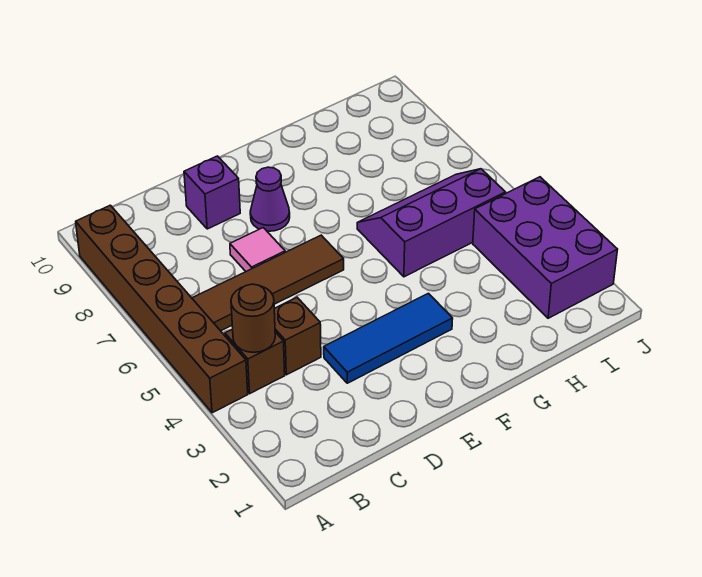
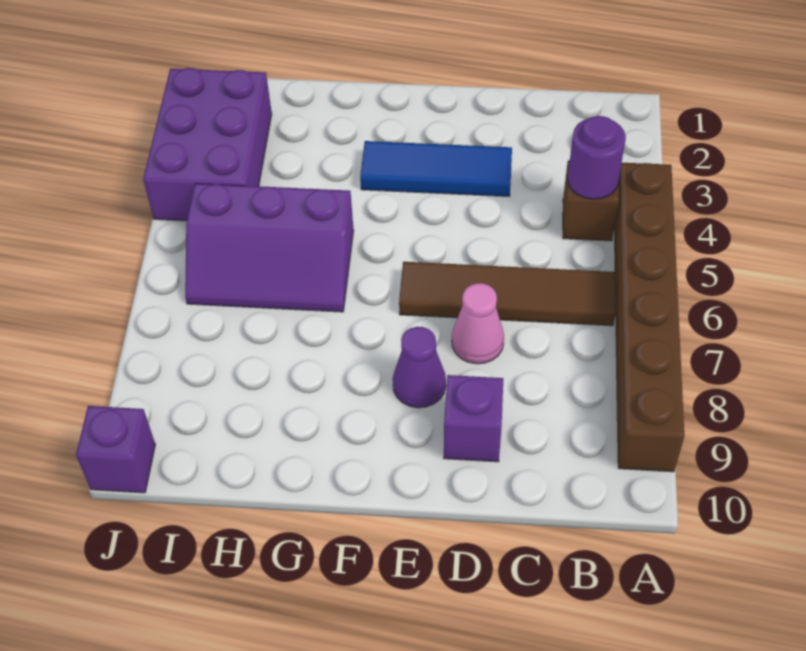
brown round brick B4 level 2 -> purple round brick B4 level 2
brown brick C4 level 1 -> none
pink tile D7 level 1 -> pink cone D7 level 1
none -> purple brick J10 level 1

